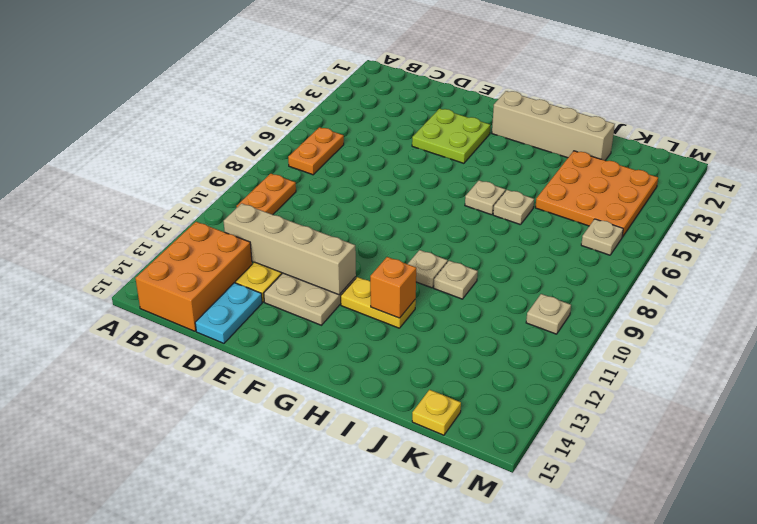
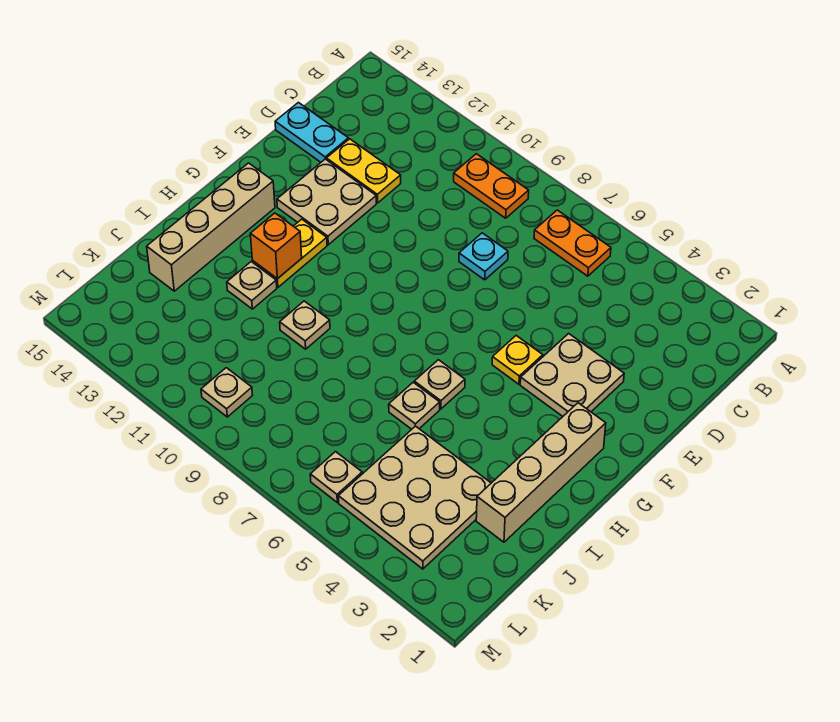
orange brick B13:C15 level 1 -> none
tan brick C12:F12 level 2 -> tan brick G14:J14 level 1
none -> cyan plate D8 level 1
lime plate E3:F4 level 1 -> tan plate E3:F4 level 1
tan plate H10 level 1 -> tan plate I12 level 1
orange plate J3:L5 level 1 -> tan plate J3:L5 level 1
yellow plate K15 level 1 -> yellow plate F5 level 1

